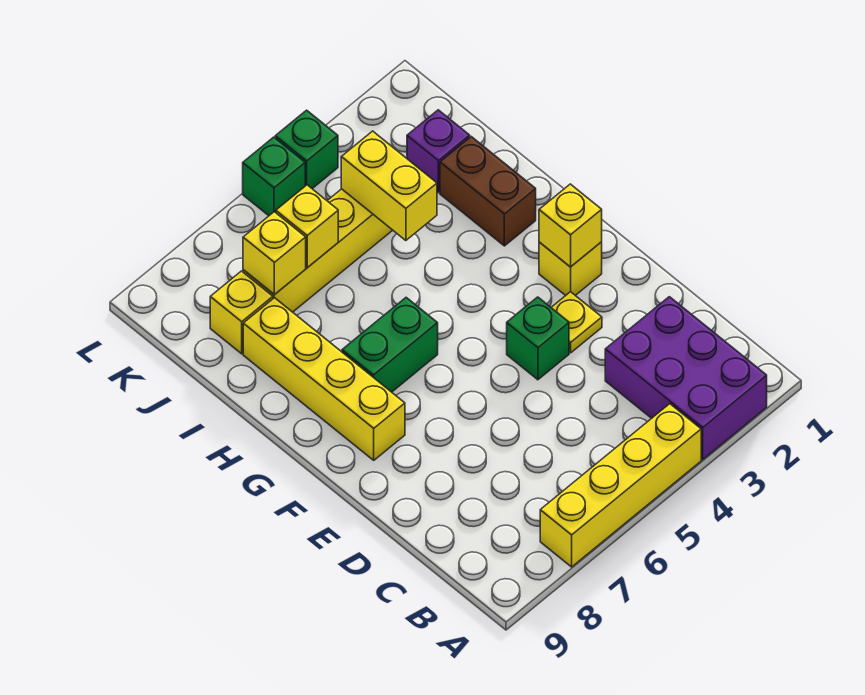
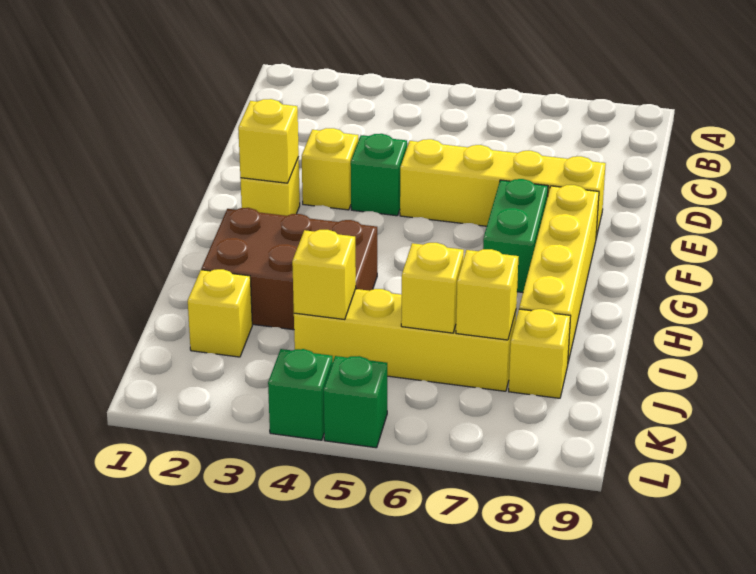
purple brick A2:C3 level 1 -> none
yellow brick A4:A7 level 1 -> yellow brick E5:E8 level 1
yellow plate E3 level 1 -> yellow brick E3 level 1
green brick G6:G7 level 1 -> green brick F7:G7 level 1
brown brick H2:I2 level 1 -> brown brick H2:I4 level 1
yellow brick I4:J4 level 2 -> yellow brick J4 level 2
purple brick J2 level 1 -> yellow brick J2 level 1

